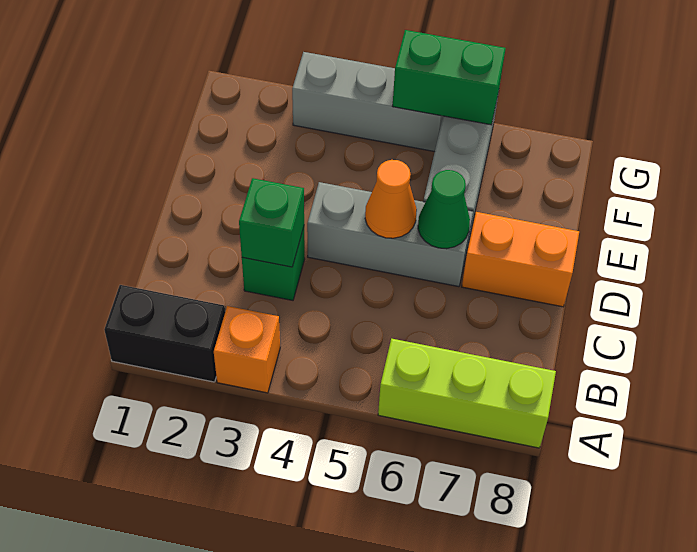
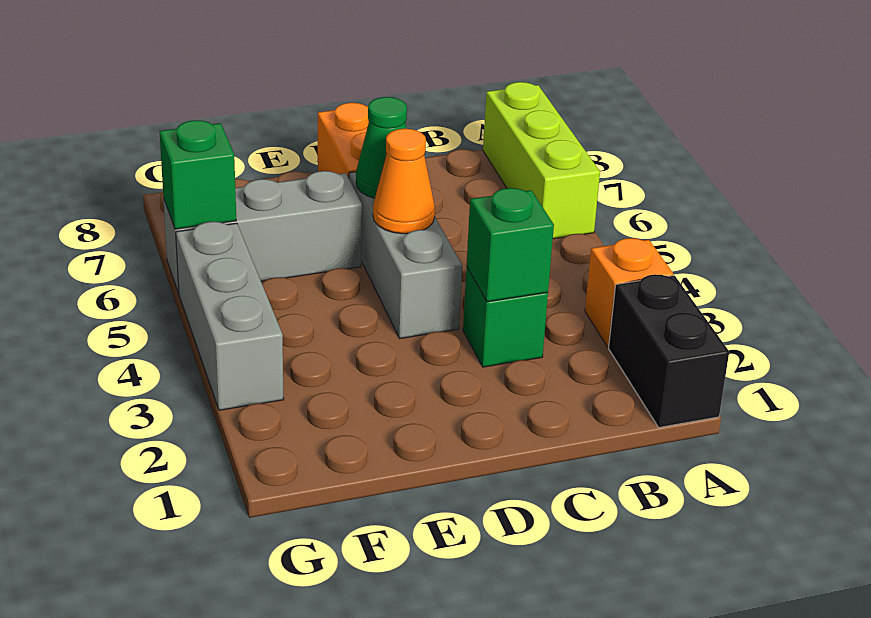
green brick G5:G6 level 2 -> green brick G6 level 2

